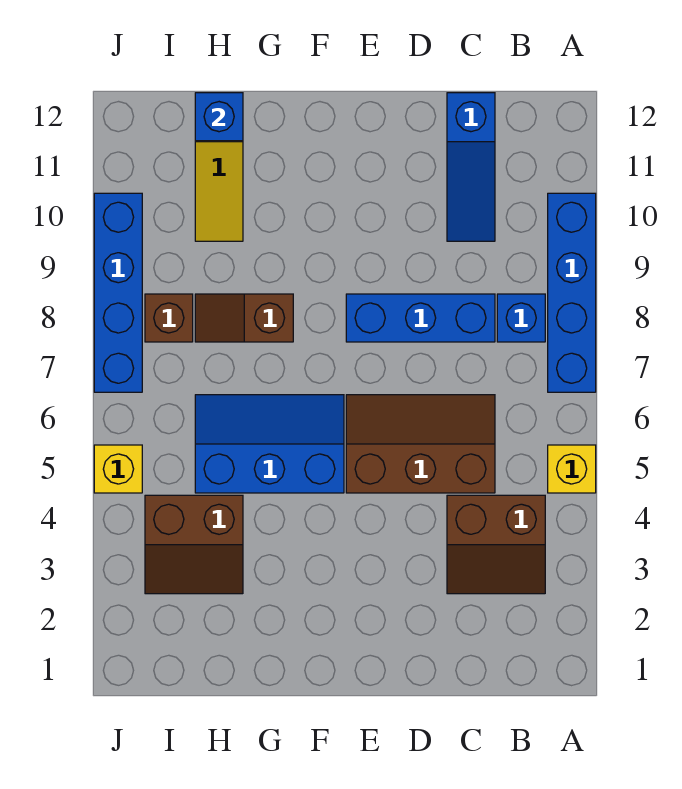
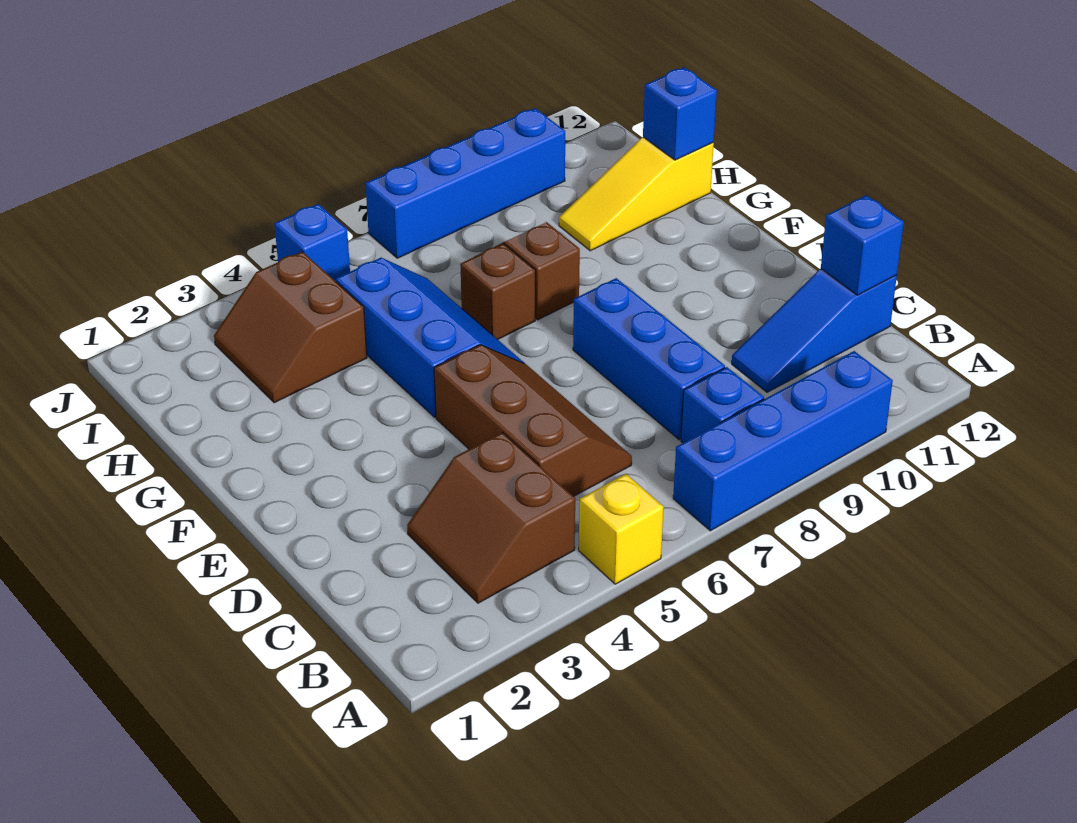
none -> blue brick C12 level 2
brown brick I8 level 1 -> brown brick G7 level 1
yellow brick J5 level 1 -> blue brick J5 level 1

